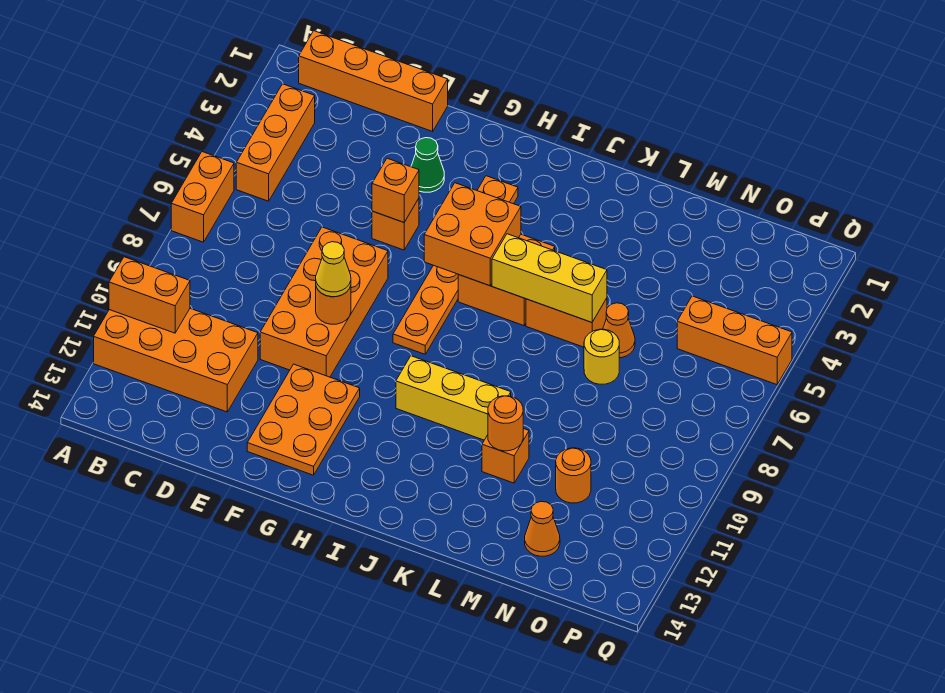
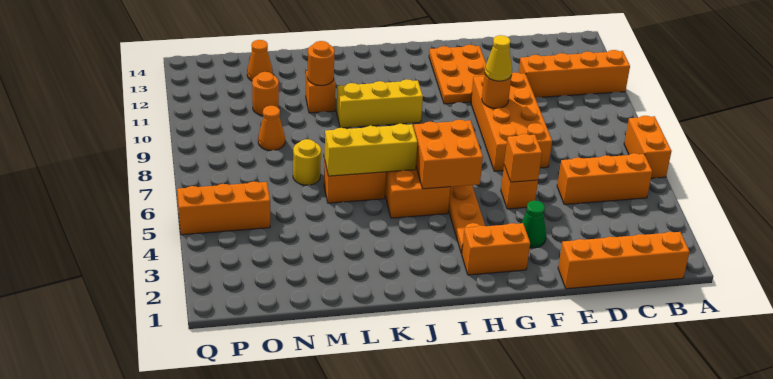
orange brick A11:D12 level 1 -> orange brick A11:D11 level 1
orange brick A11:B11 level 2 -> orange brick G2:H2 level 1
orange brick B3:B5 level 1 -> orange brick B5:D5 level 1
orange cone M6 level 1 -> orange cone N9 level 1

